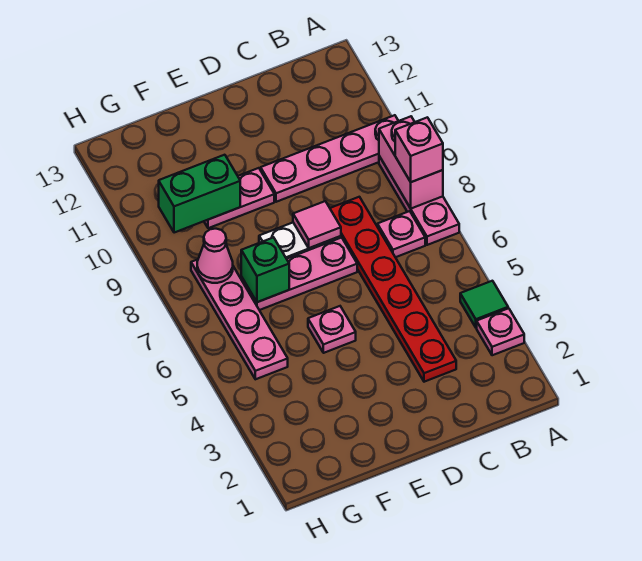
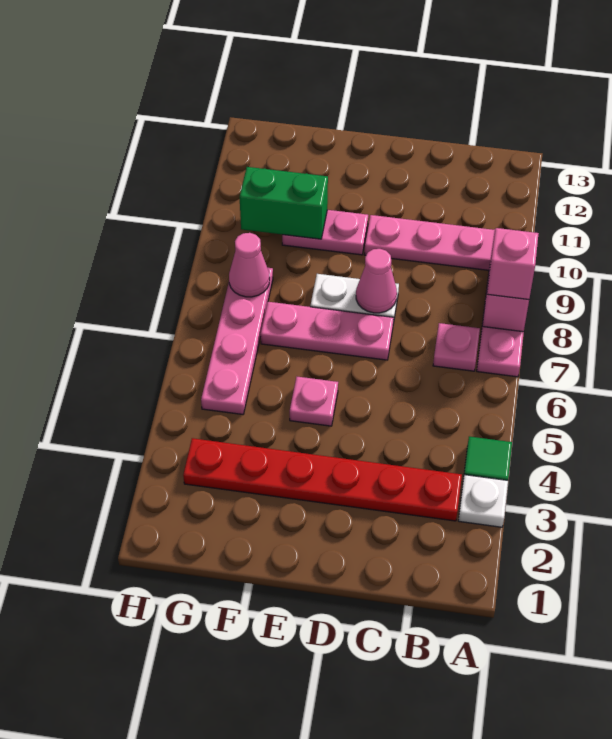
pink plate A3 level 1 -> white plate A3 level 1
red plate C3:C8 level 1 -> red plate B3:G3 level 1
pink tile D8 level 2 -> pink cone D8 level 2
green brick F7 level 2 -> none

